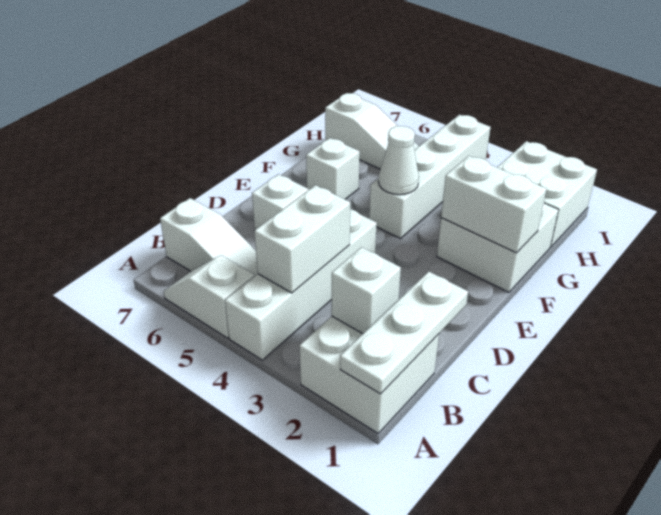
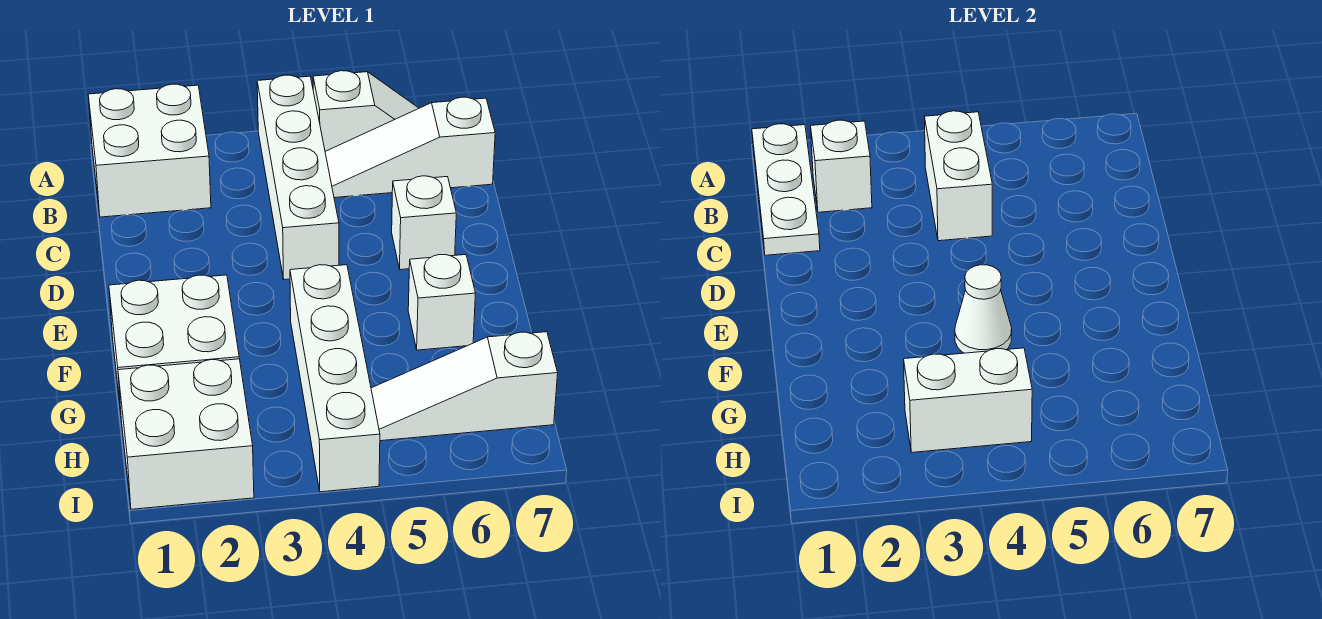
white brick F1:F2 level 2 -> white brick H3:H4 level 2

